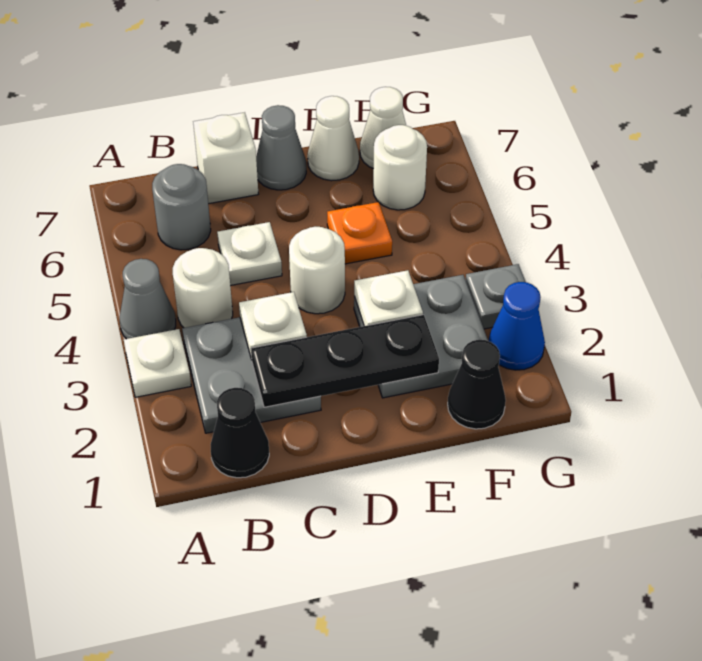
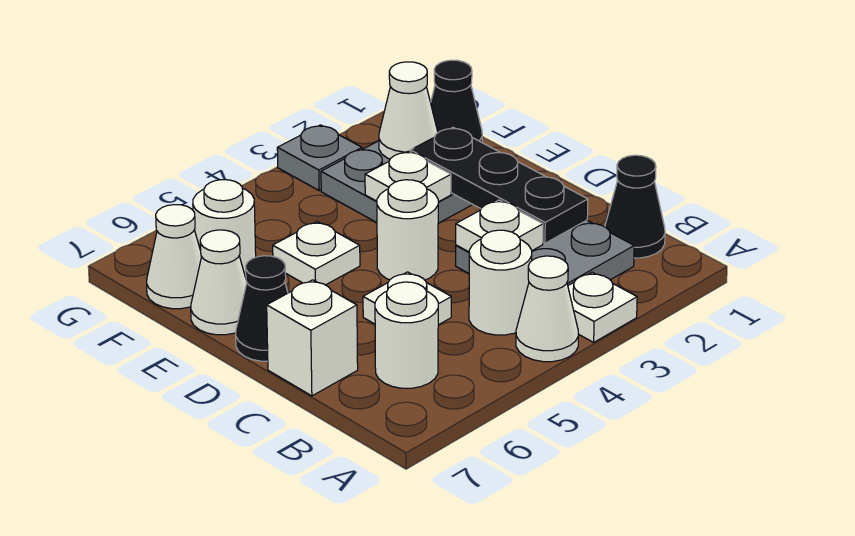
grey cone A4 level 1 -> white cone A4 level 1
grey round brick B6 level 1 -> white round brick B6 level 1
grey cone D7 level 1 -> black cone D7 level 1
orange plate E5 level 1 -> white plate E5 level 1
none -> white cone F2 level 2
blue cone G2 level 1 -> none

